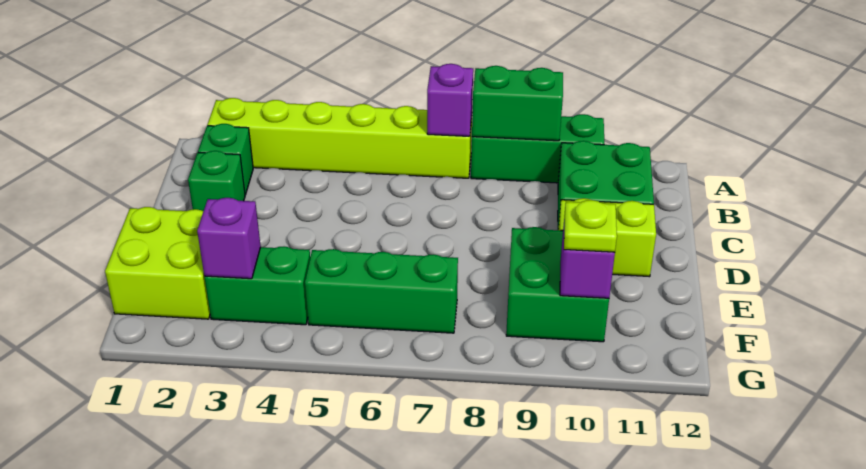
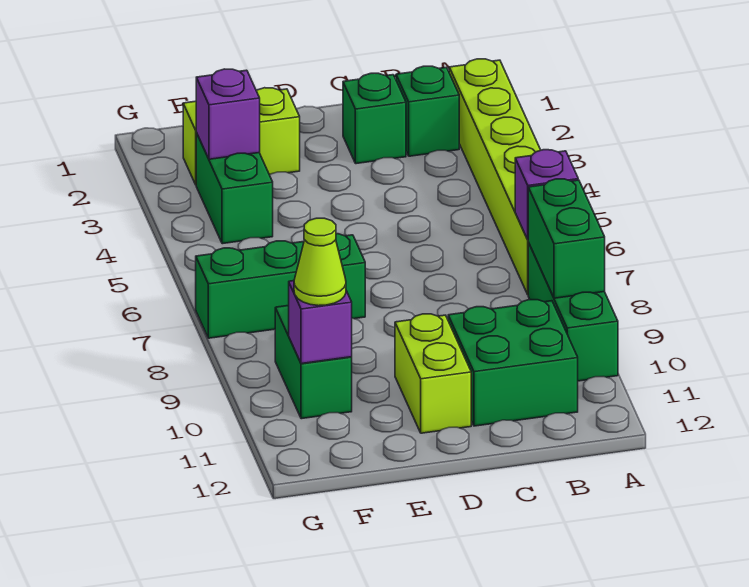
lime brick E1:F2 level 1 -> lime brick E2:F2 level 1
green brick E9:F10 level 1 -> green brick F9:F10 level 1
green brick F5:F7 level 1 -> green brick E7:G7 level 1
lime plate F10 level 3 -> lime cone F10 level 3

